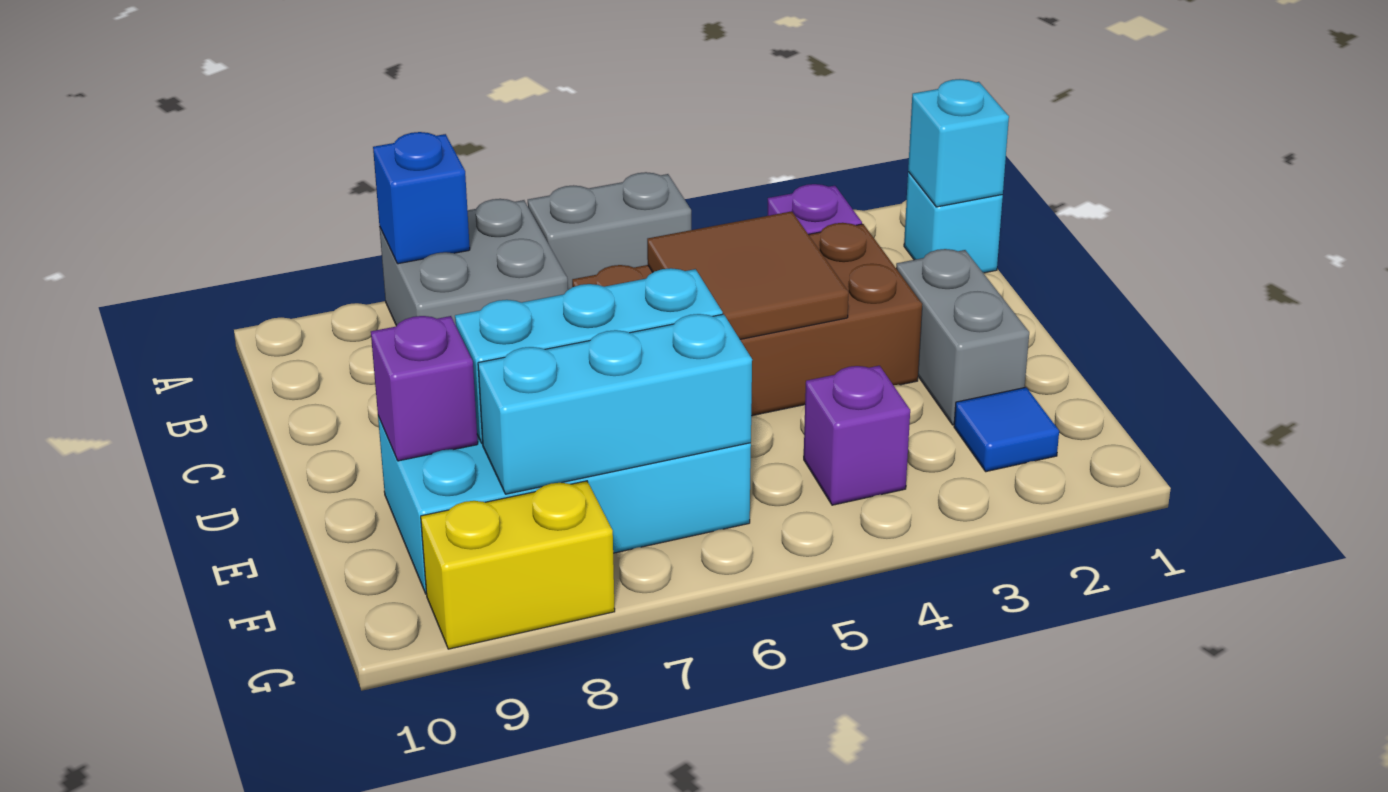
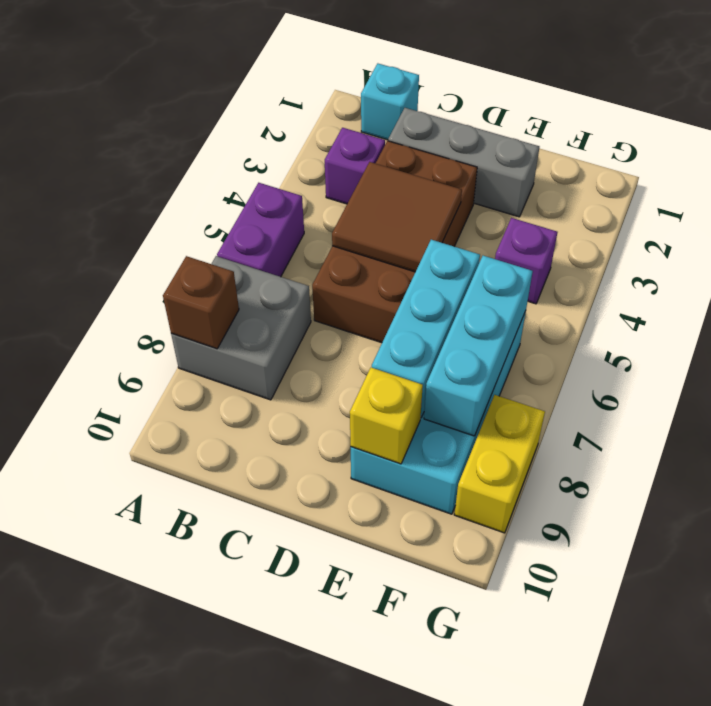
grey brick A5:A6 level 1 -> purple brick A5:A6 level 1
blue brick A8 level 2 -> brown brick A8 level 2
cyan brick B1 level 2 -> none
grey brick D2:E2 level 1 -> grey brick C2:E2 level 1
purple brick E9 level 2 -> yellow brick E9 level 2
blue tile F2 level 1 -> none

